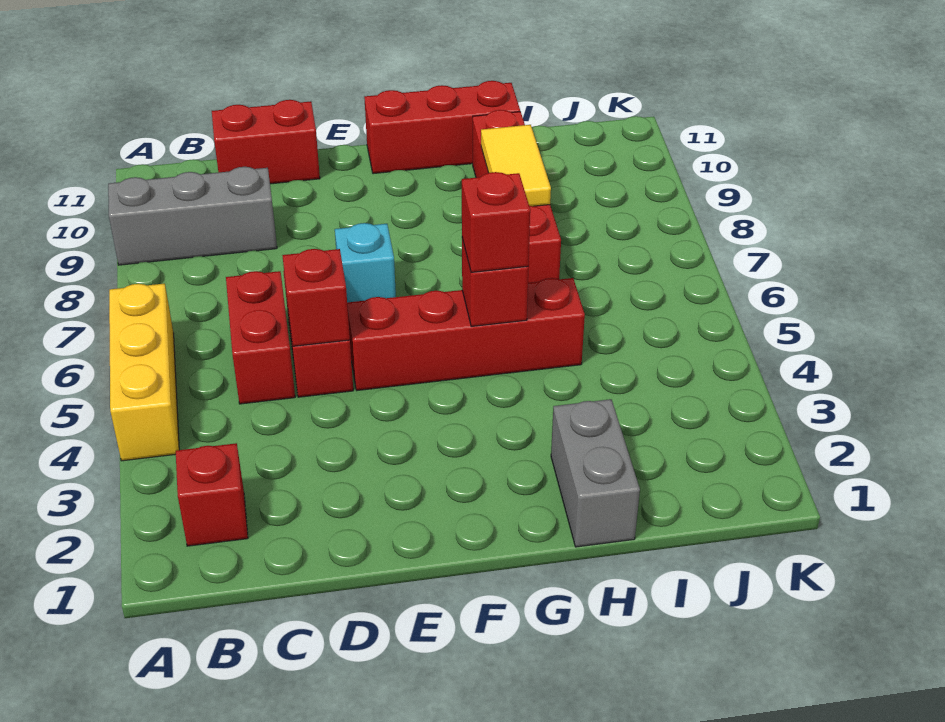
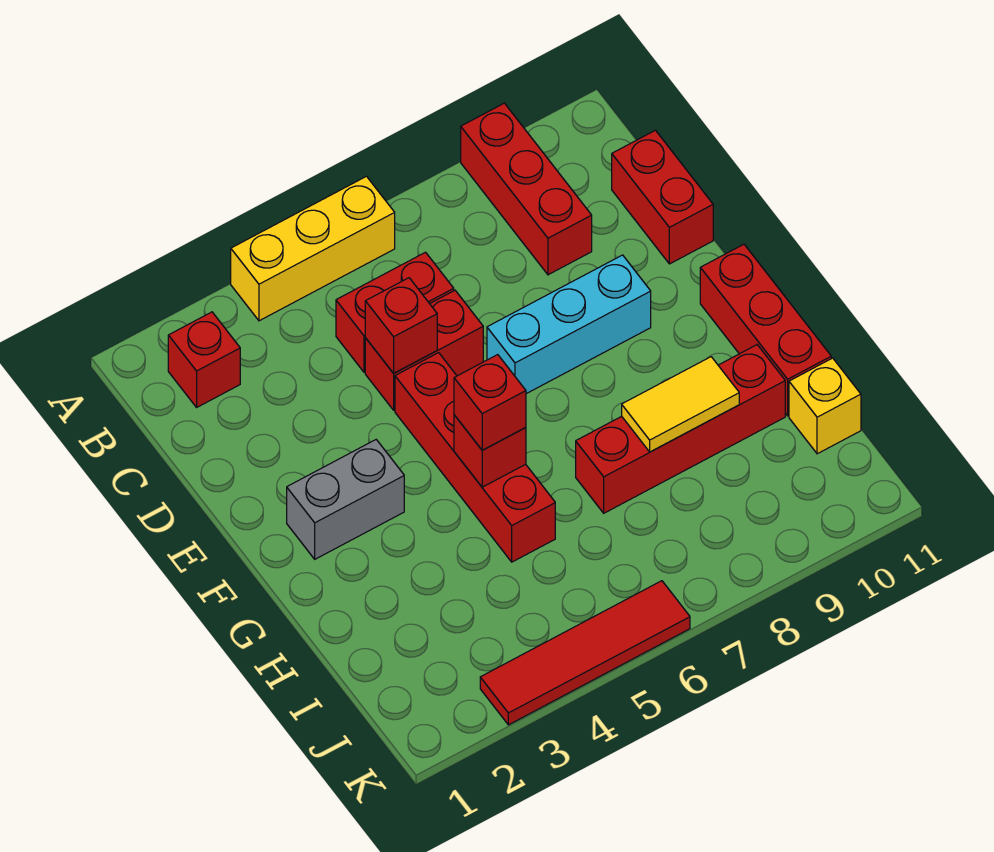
grey brick A9:C9 level 1 -> red brick A9:C9 level 1
cyan brick E7 level 1 -> cyan brick E7:E9 level 1
grey brick H1:H2 level 1 -> grey brick F2:F3 level 1
none -> yellow brick I11 level 1
none -> red tile K3:K6 level 1

